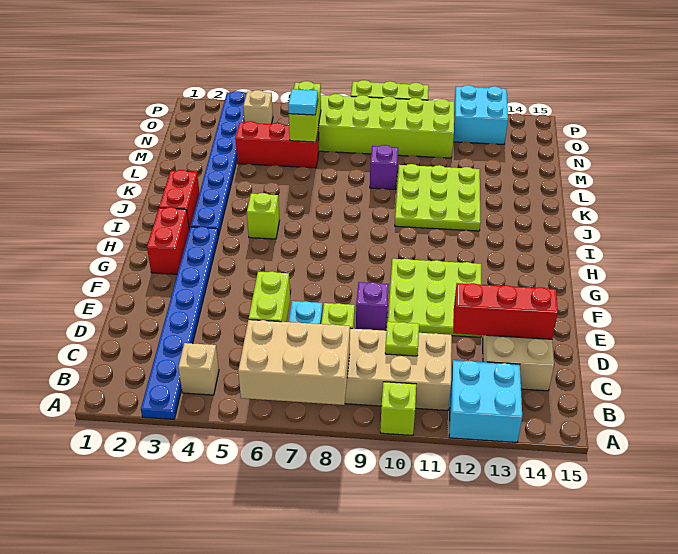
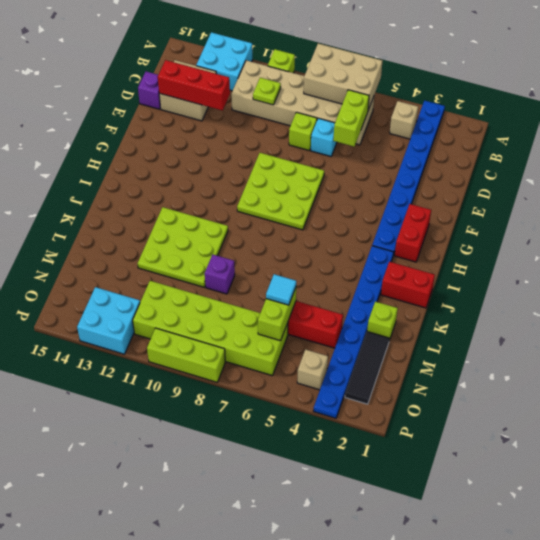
purple brick E9 level 1 -> purple brick D15 level 1
lime plate E10:G12 level 1 -> lime plate F7:H9 level 1
red brick I2:J2 level 1 -> red brick J1:J2 level 1
lime brick I5 level 1 -> lime brick L2 level 1
none -> black tile M2:O2 level 1

